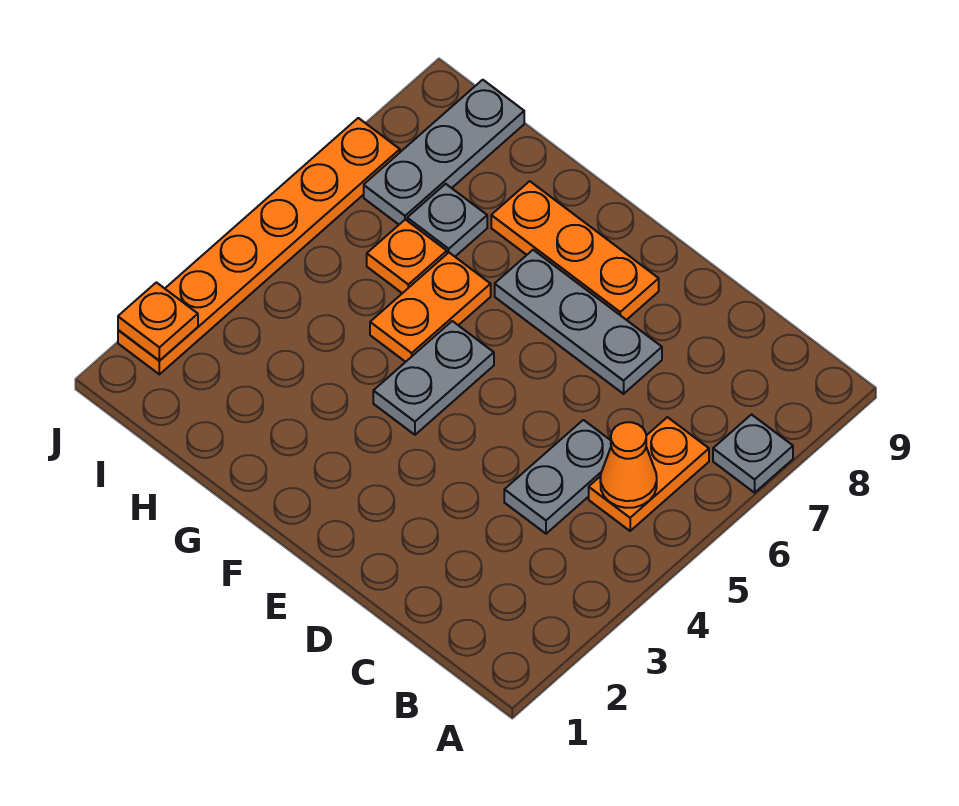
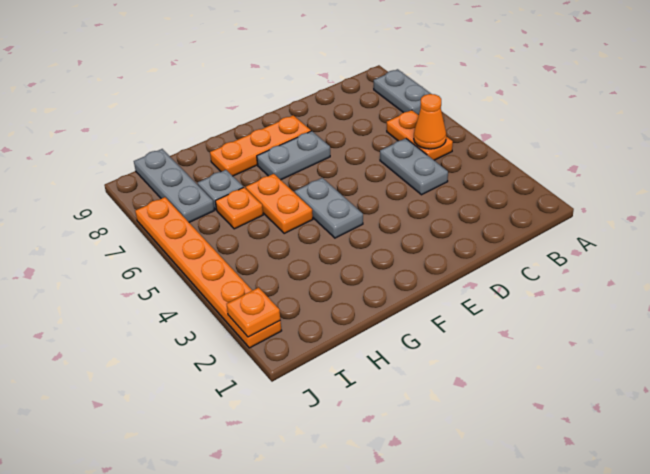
grey plate A7 level 1 -> grey plate A7:A8 level 1
grey plate D7:F7 level 1 -> grey plate E7:F7 level 1

